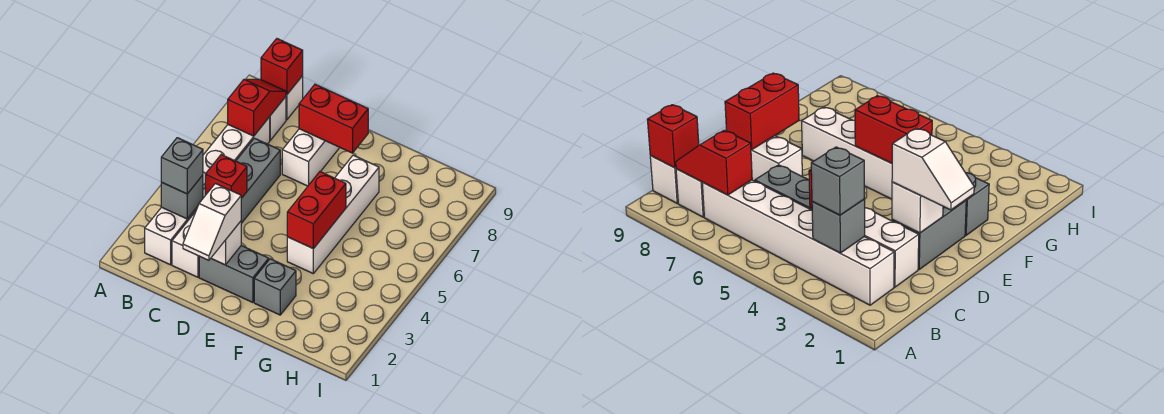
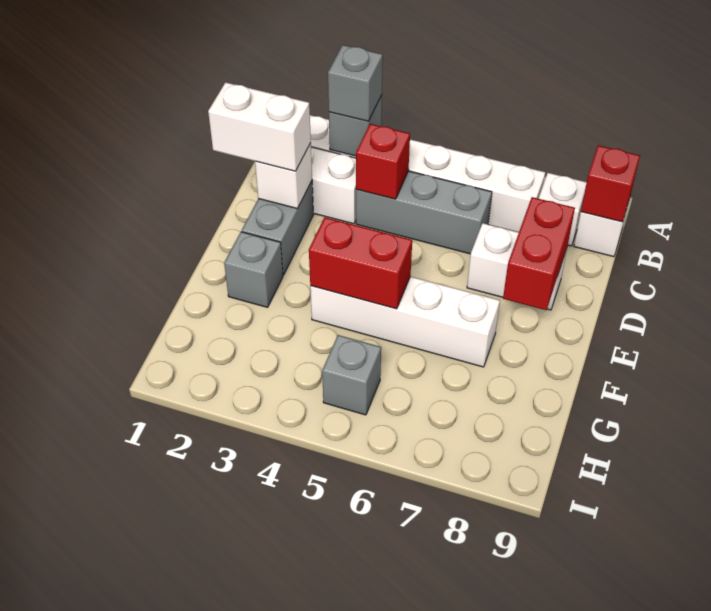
red slope B7:B8 level 2 top 7 -> none
white slope D1:D2 level 3 top 2 -> white brick D1:D2 level 3
none -> grey brick H5 level 1

